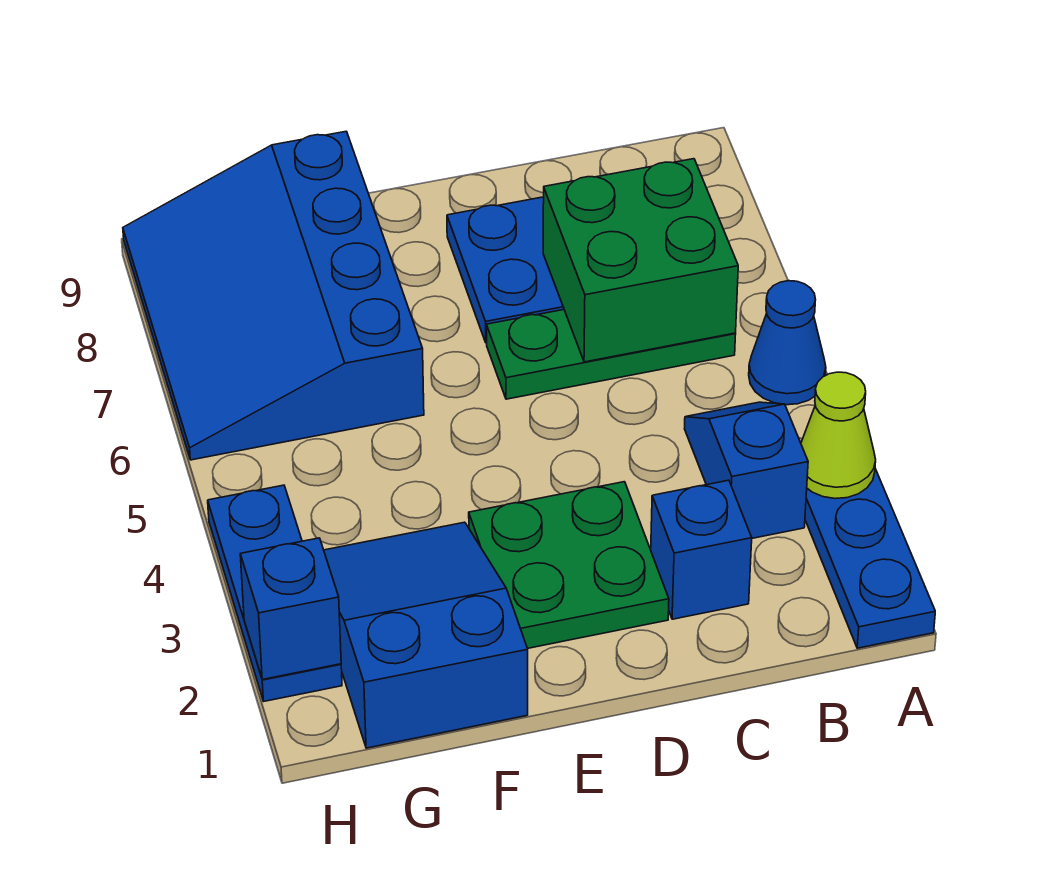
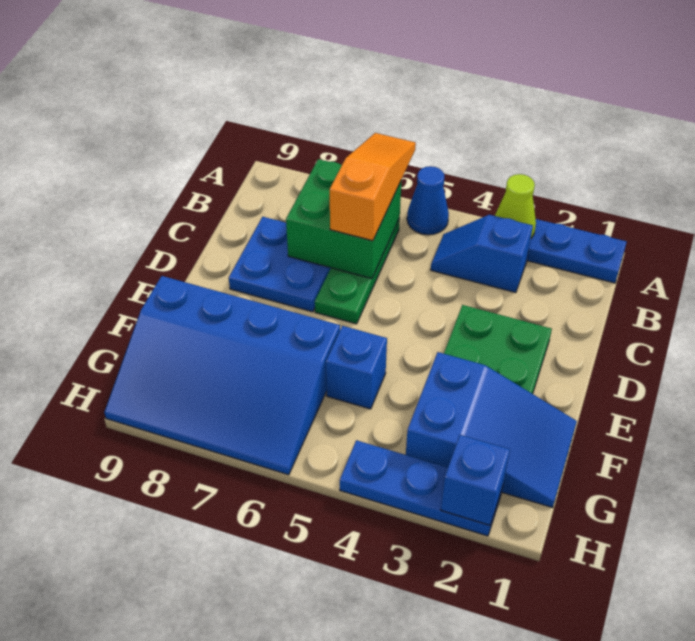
none -> orange slope A6:C6 level 3 top C
blue brick C2 level 1 -> blue brick F5 level 1
blue slope F1:G3 level 1 top 1 -> blue slope F1:G3 level 1 top 3

